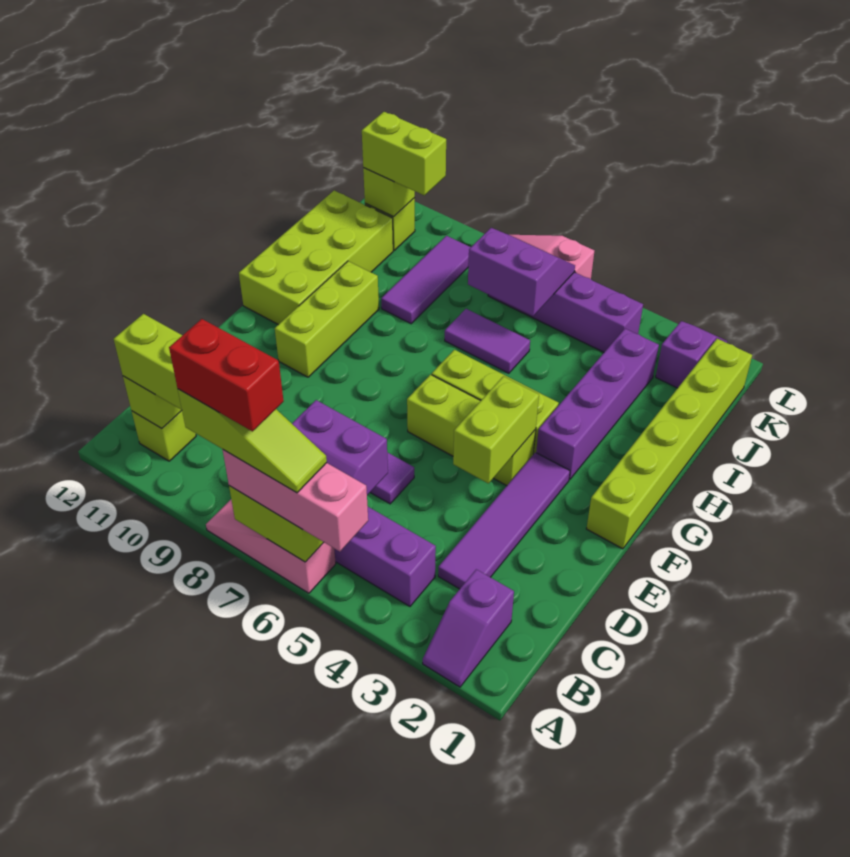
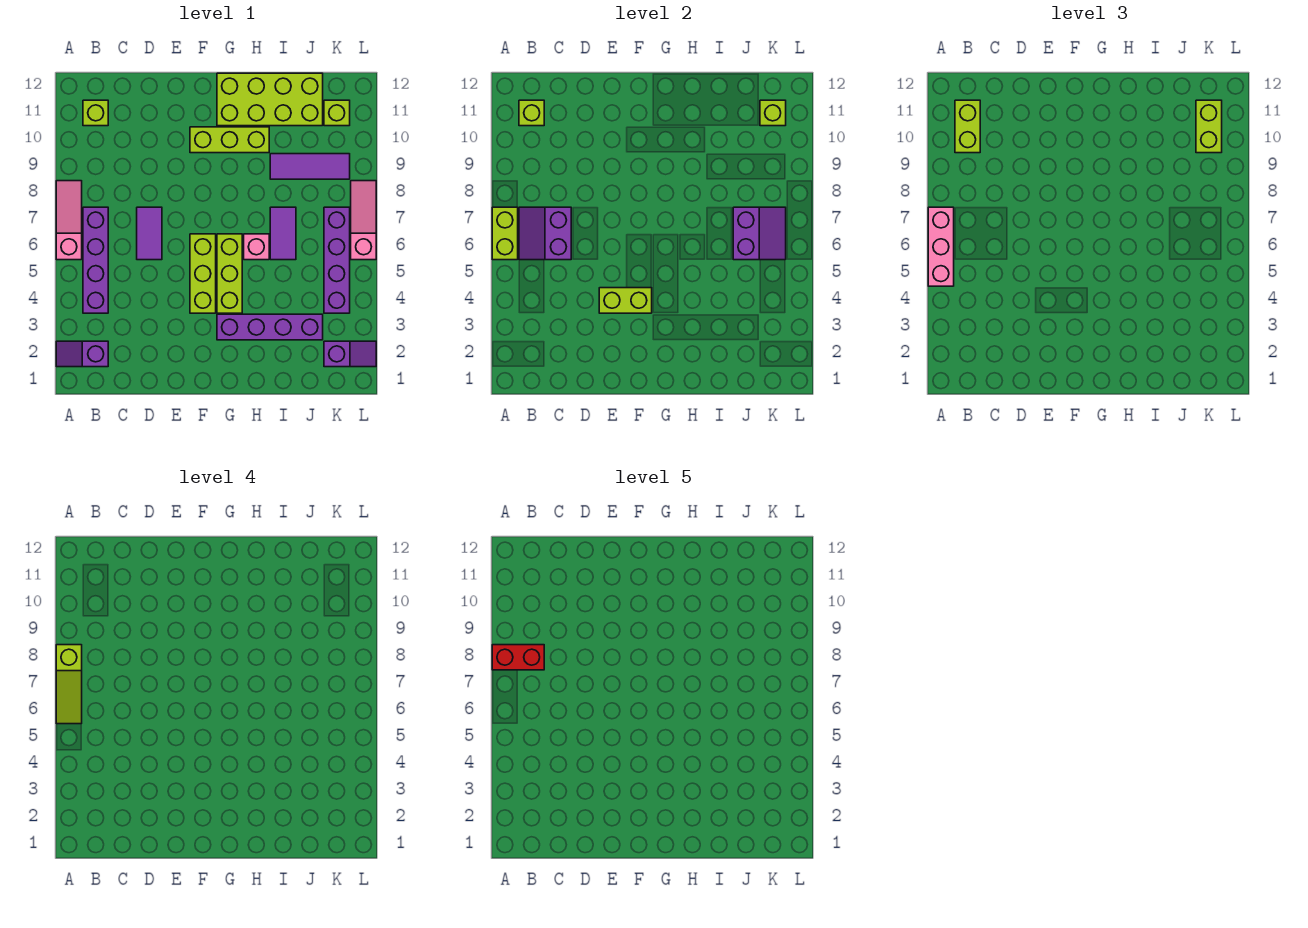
red brick A7:A8 level 5 -> red brick A8:B8 level 5
purple tile C3:F3 level 1 -> none
lime brick F1:K1 level 1 -> none
none -> pink brick H6 level 1

